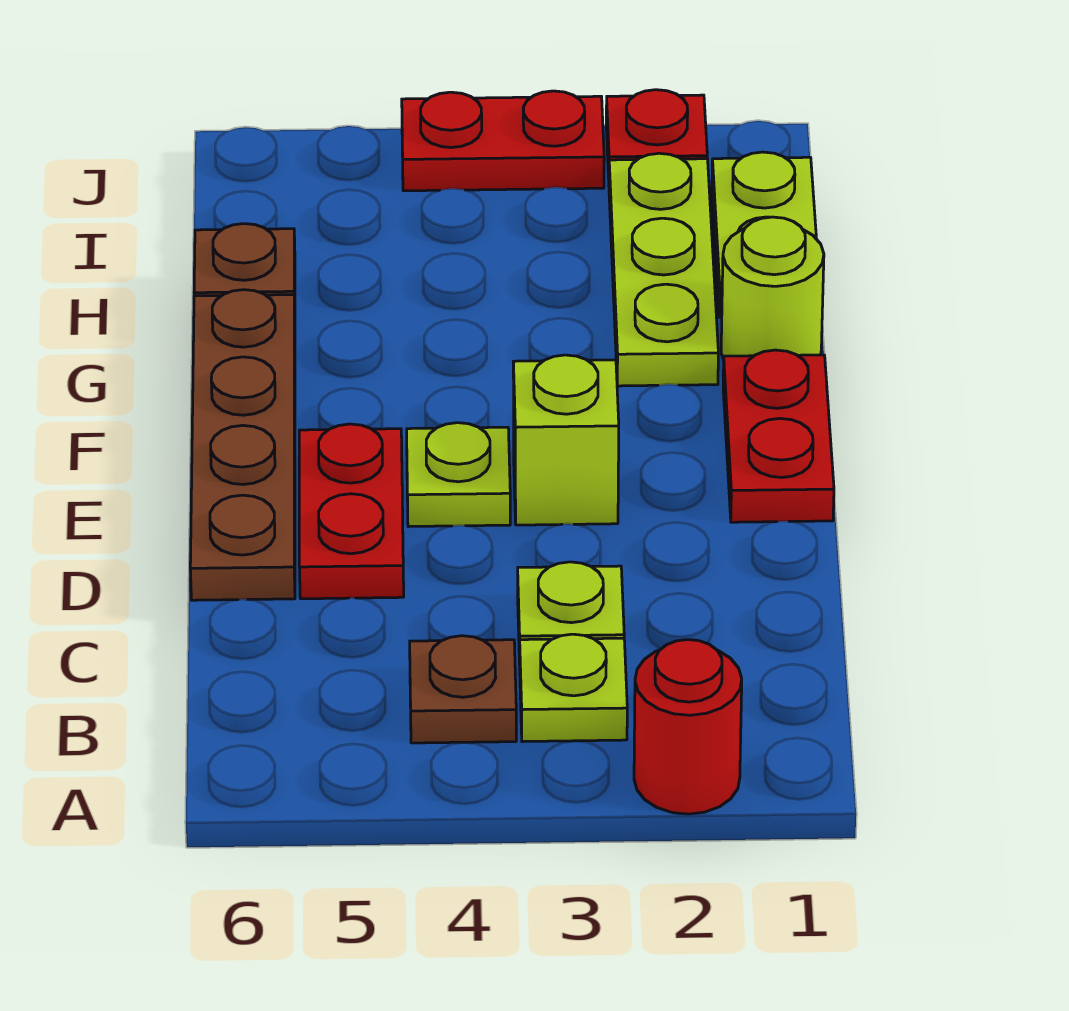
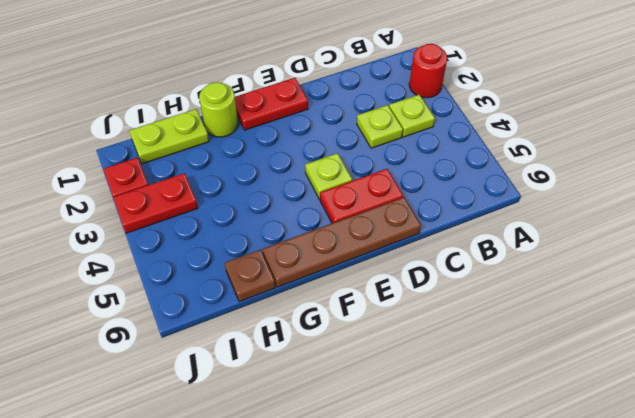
brown plate B4 level 1 -> none
lime brick E3 level 1 -> none
lime plate G2:I2 level 1 -> none
red plate J3:J4 level 1 -> red plate I3:J3 level 1

